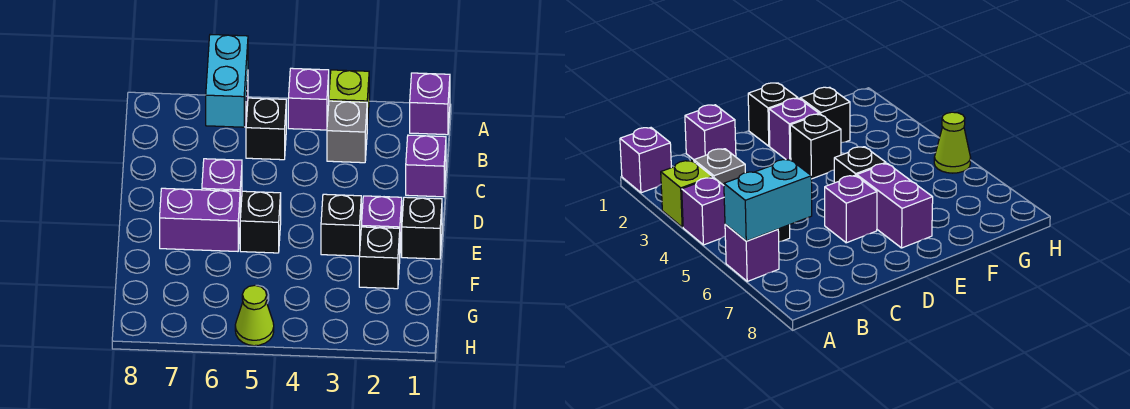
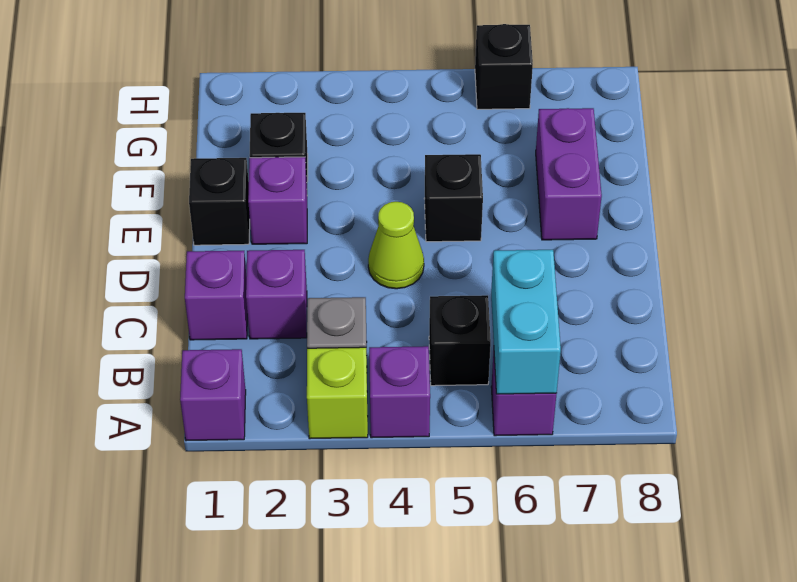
purple brick D6 level 1 -> purple brick C2 level 1
black brick E3 level 1 -> black brick H6 level 1
purple brick E6:E7 level 1 -> purple brick E7:F7 level 1
lime cone H5 level 1 -> lime cone D4 level 1

